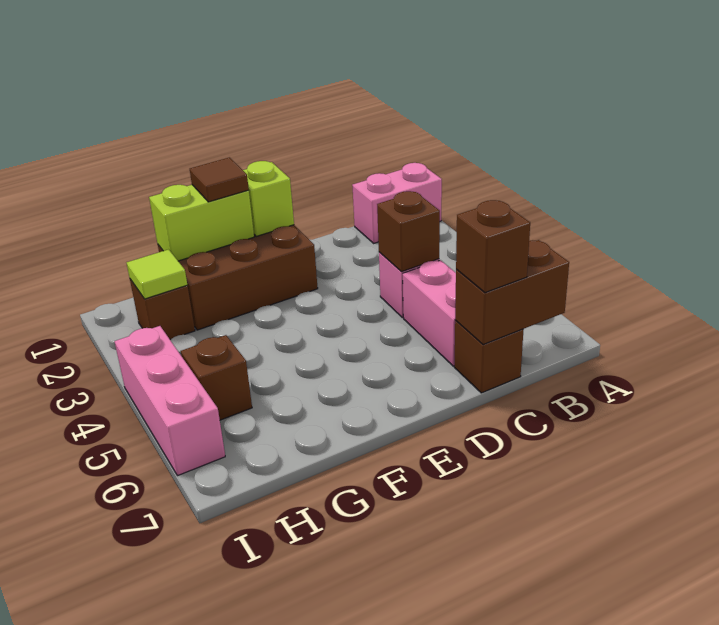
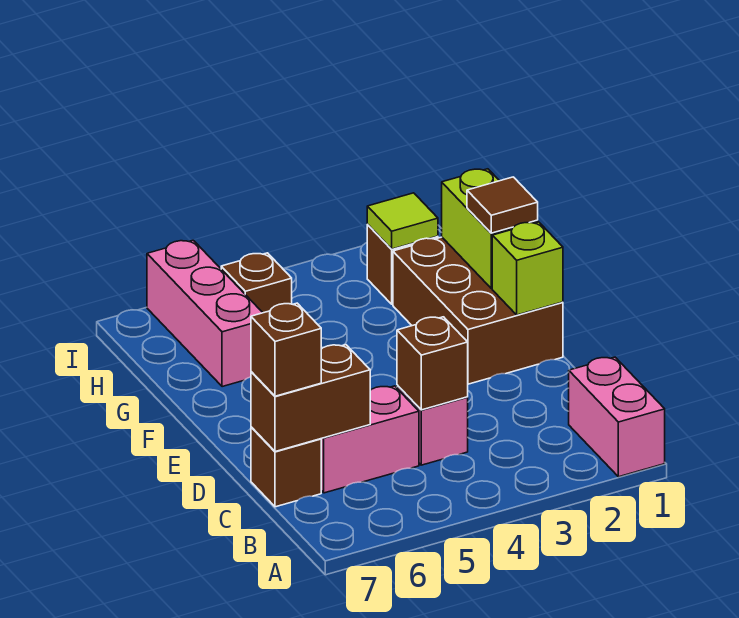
brown brick B7:C7 level 2 -> brown brick C6:C7 level 2
pink brick I4:I6 level 1 -> pink brick G6:I6 level 1

